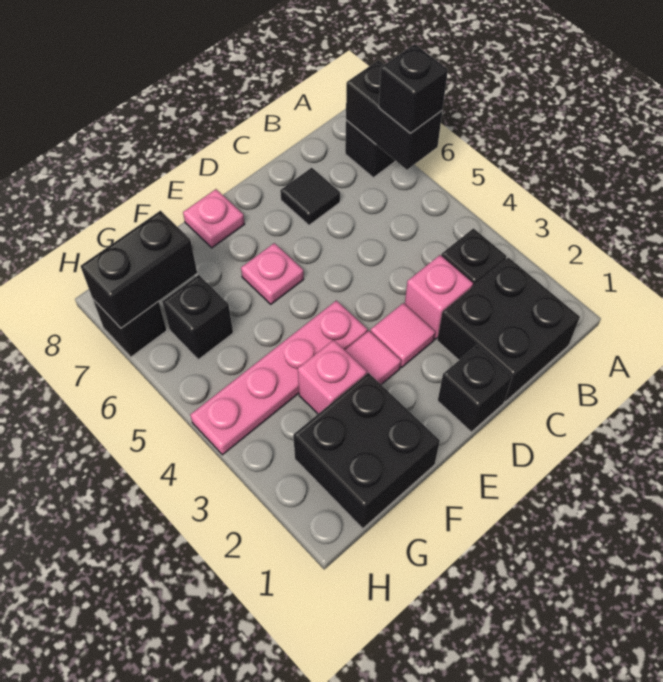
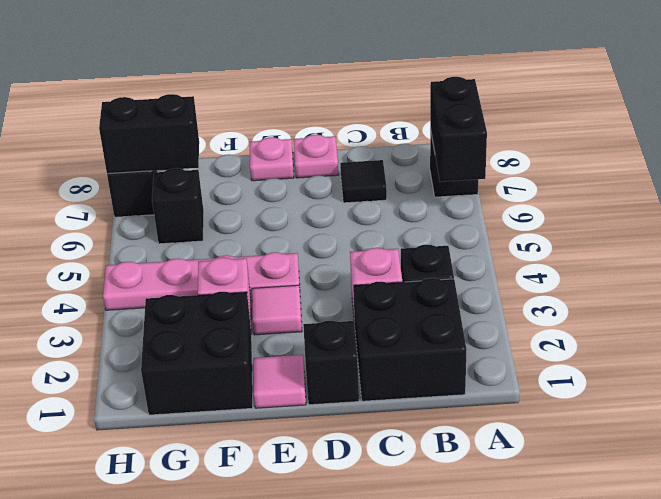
black brick A6 level 3 -> none
pink tile D3 level 1 -> pink tile E1 level 1
pink plate E6 level 1 -> pink plate D8 level 1

